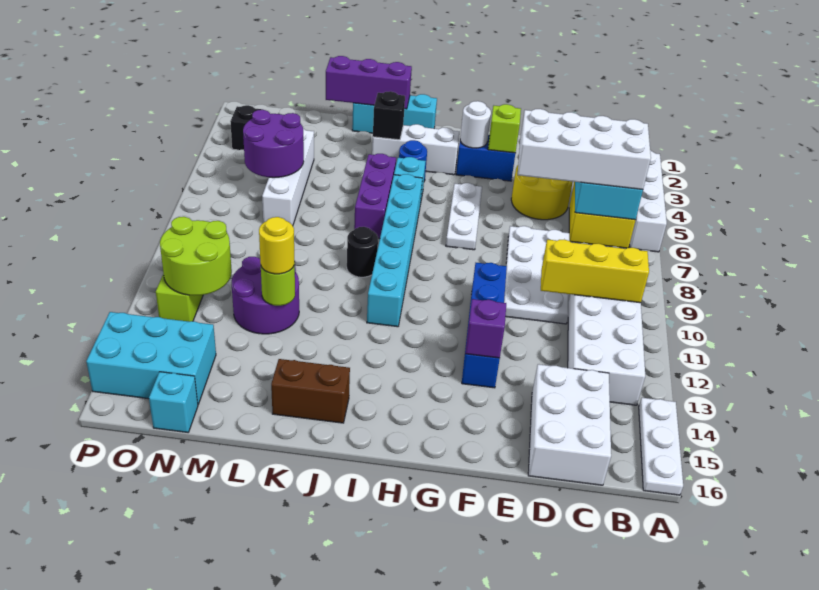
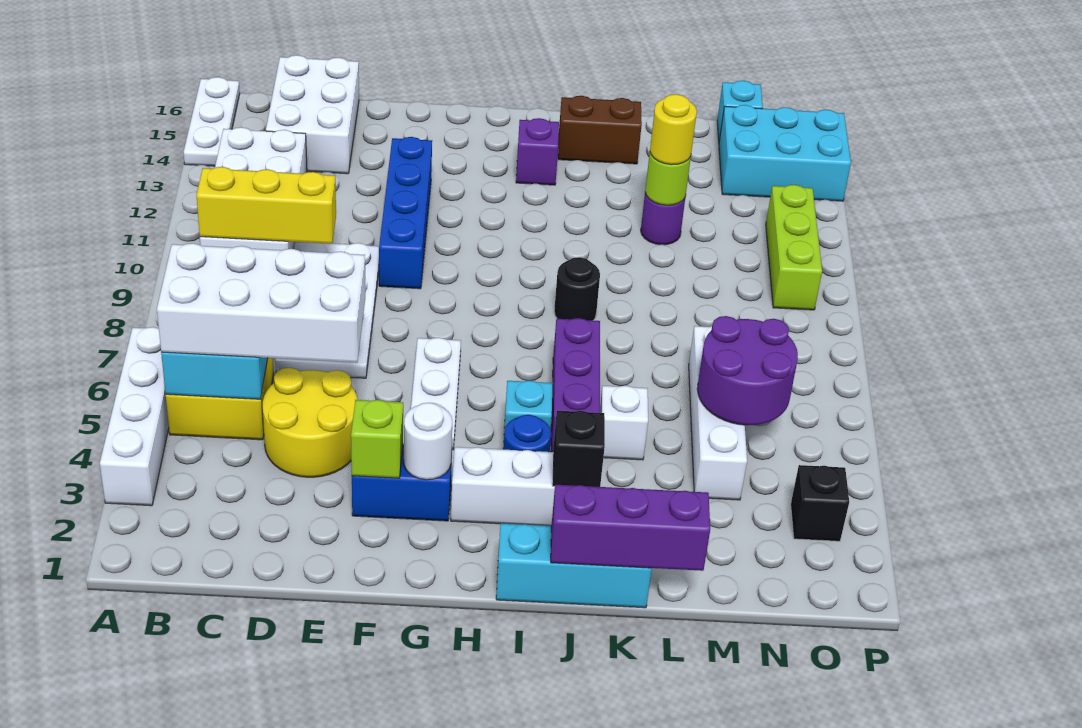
purple brick F13 level 2 -> purple brick I14 level 1
cyan brick I6:I11 level 1 -> none
none -> white brick K5 level 1
purple round brick L11:M12 level 1 -> purple round brick L12 level 1
lime round brick N11:O12 level 2 -> none

